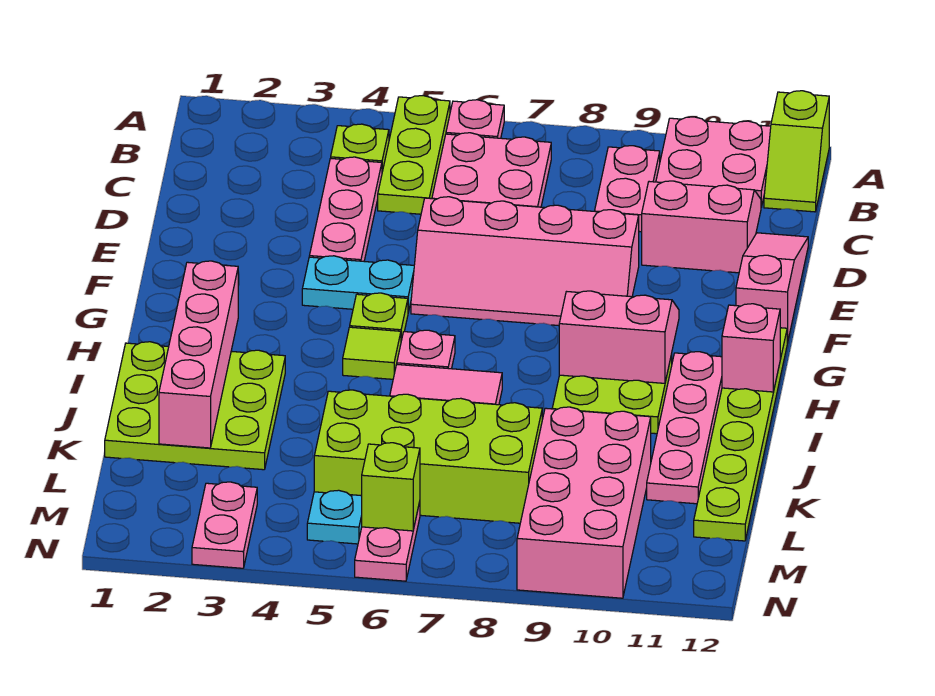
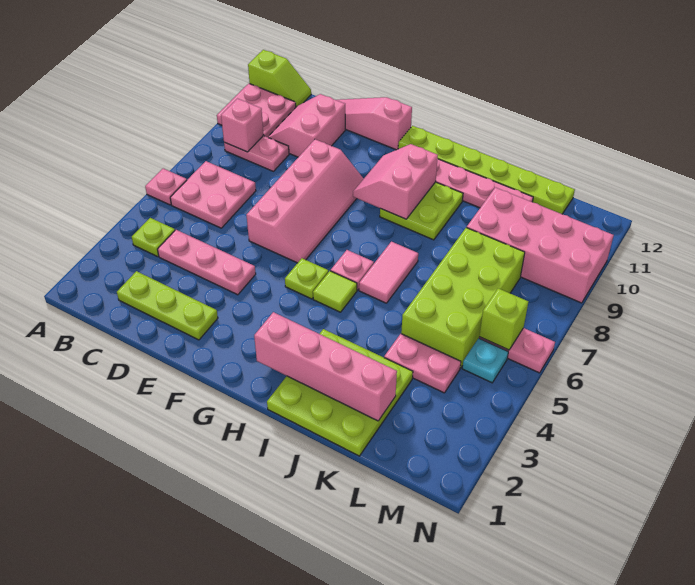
lime plate A5:C5 level 1 -> lime plate C2:E2 level 1
cyan plate F4:F5 level 1 -> none
pink brick H12 level 2 -> pink brick B9 level 2
pink plate M3:N3 level 1 -> pink plate K4:L4 level 1

